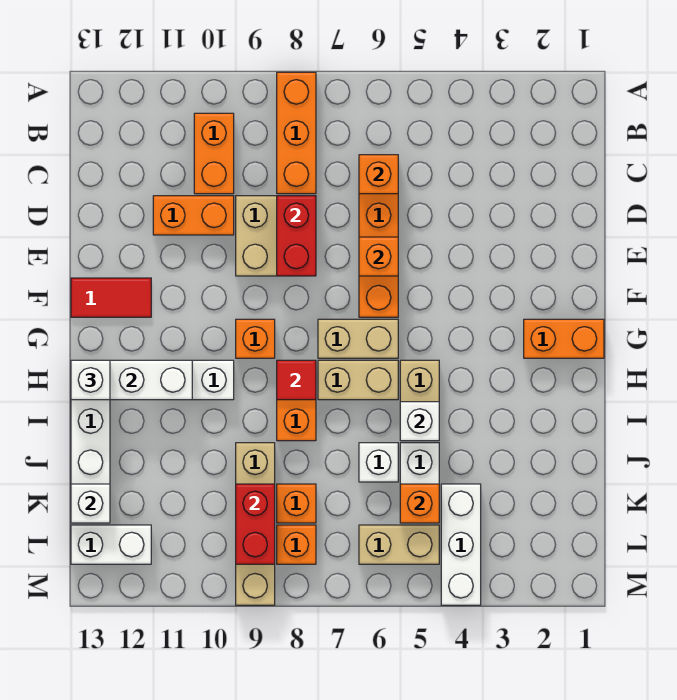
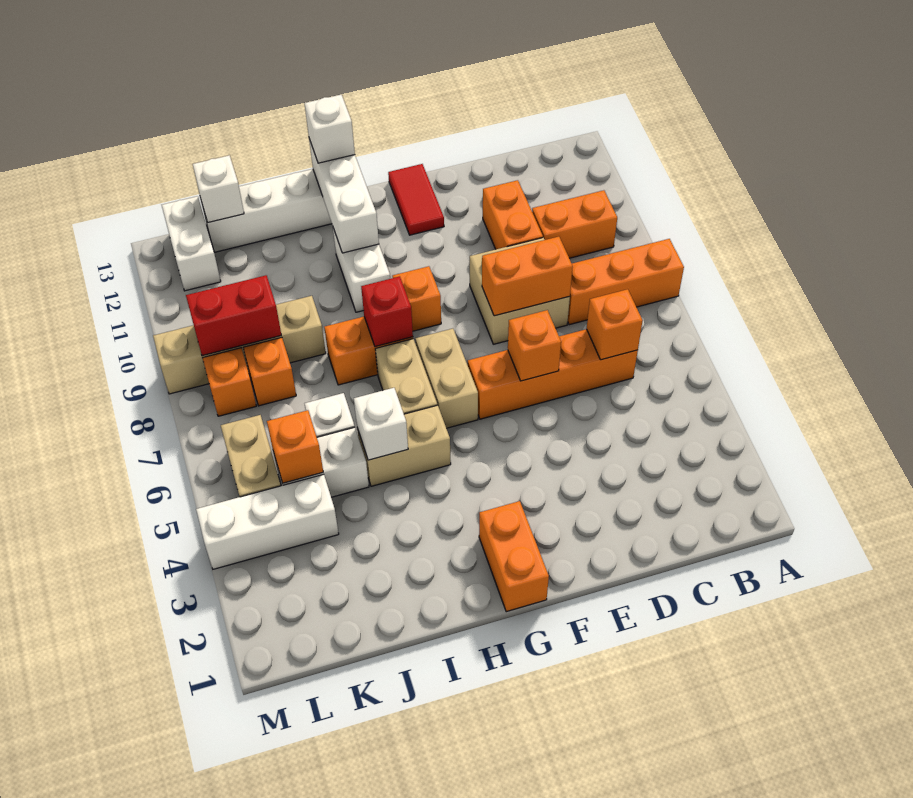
red brick D8:E8 level 2 -> orange brick D8:E8 level 2
red tile H8 level 2 -> red brick H8 level 2

